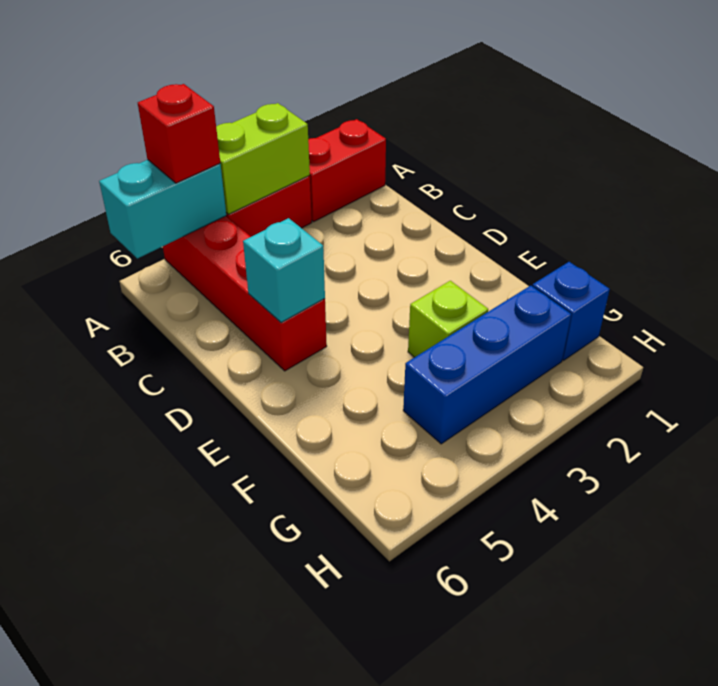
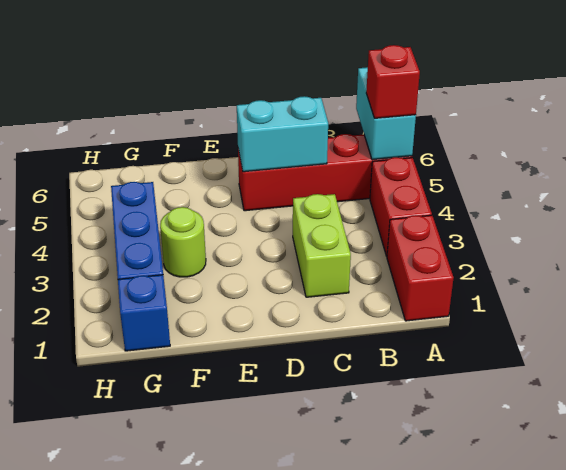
lime brick A3:A4 level 2 -> lime brick C2:C3 level 1
cyan brick D5 level 2 -> cyan brick C5:D5 level 2
lime brick F3 level 1 -> lime round brick F3 level 1

